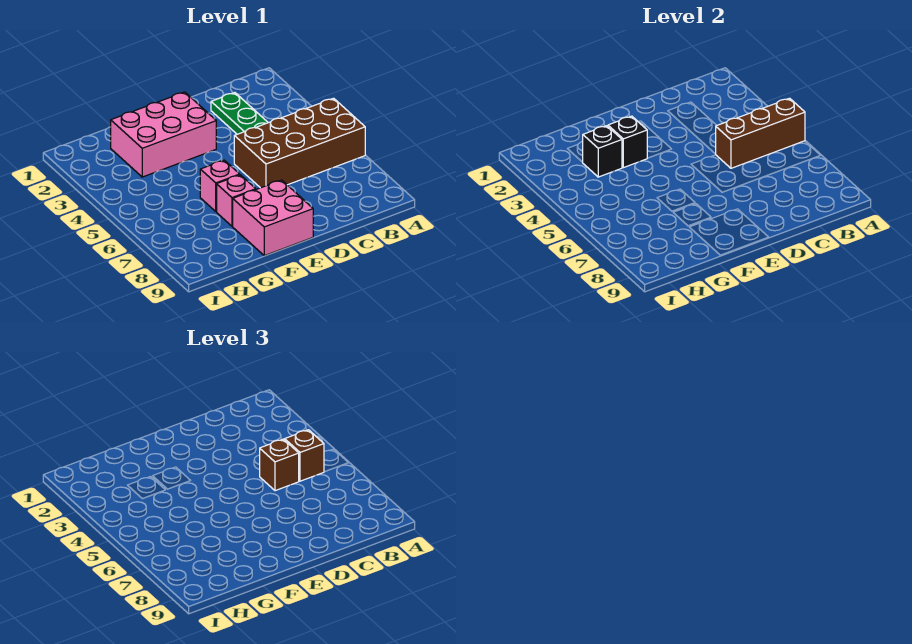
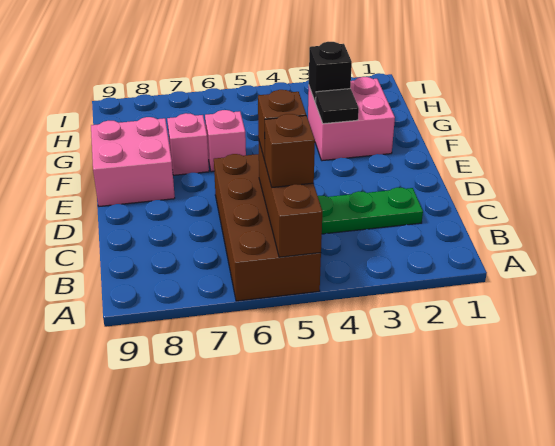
pink brick E2:G3 level 1 -> pink brick F2:G3 level 1
black brick F3 level 2 -> black tile F3 level 2

